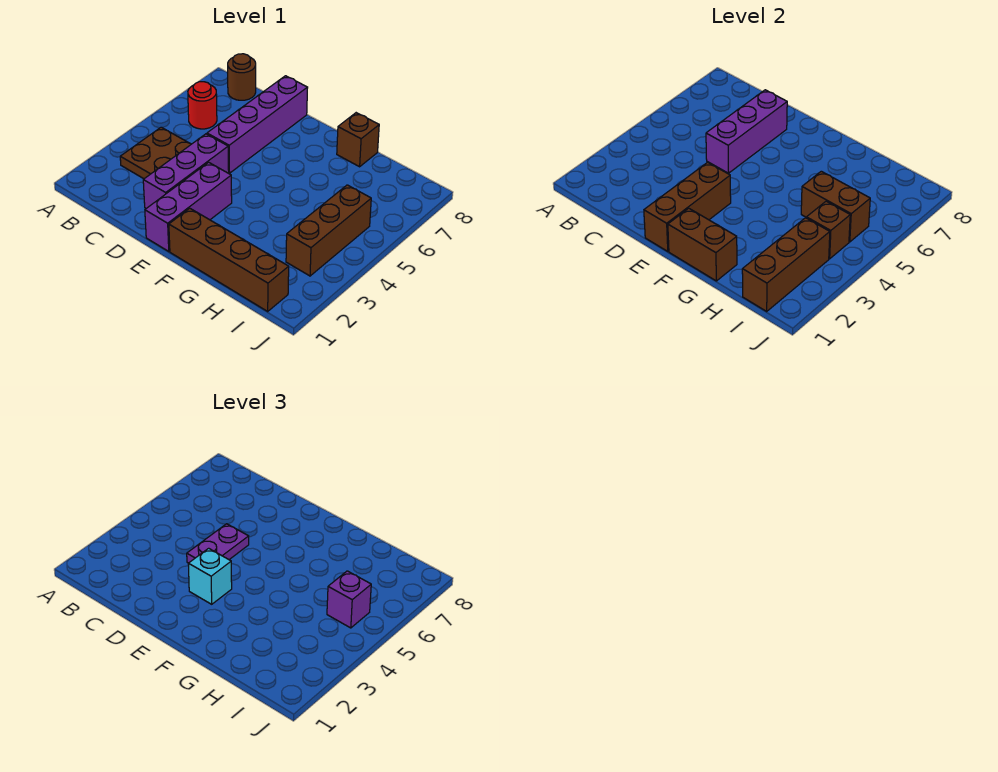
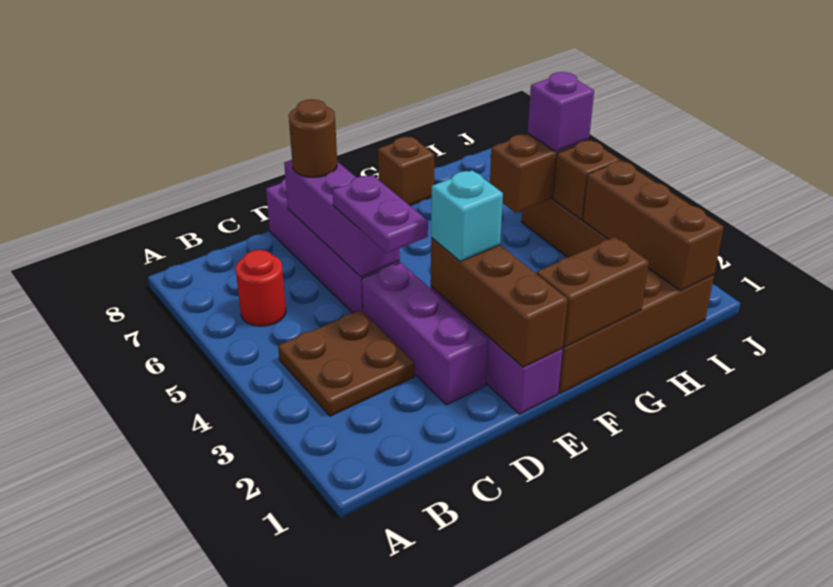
brown round brick B8 level 1 -> brown round brick D7 level 3

